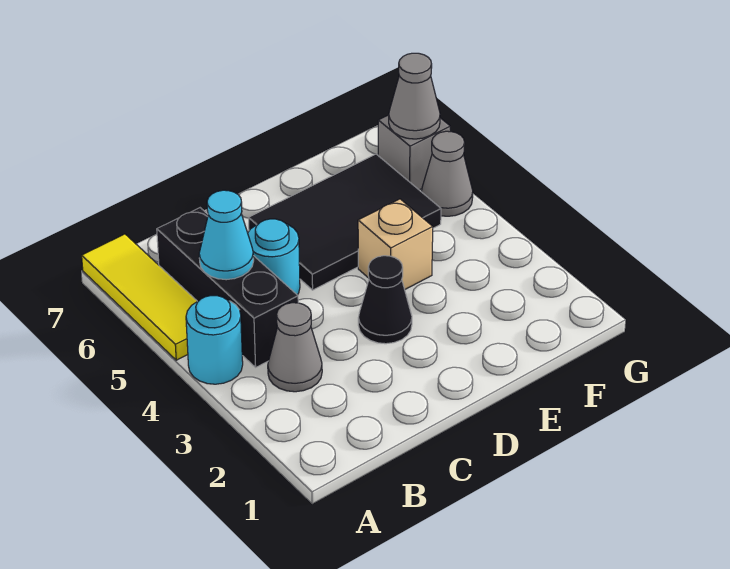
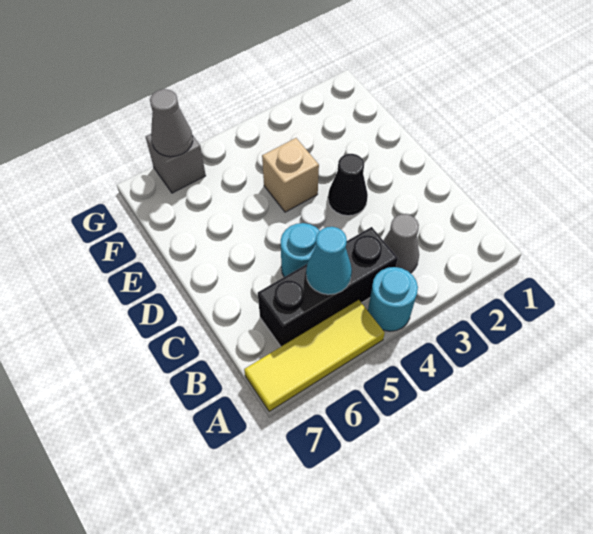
black tile D5:F6 level 1 -> none
grey cone G5 level 1 -> none

